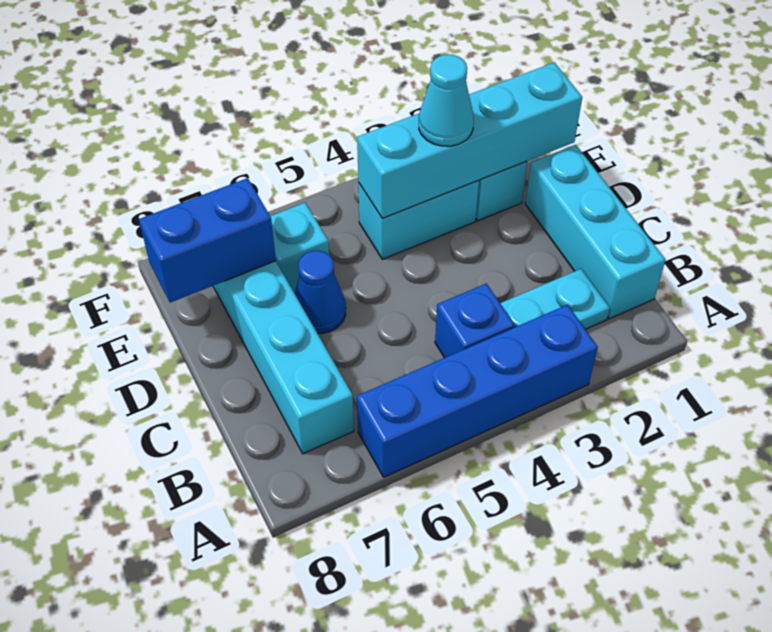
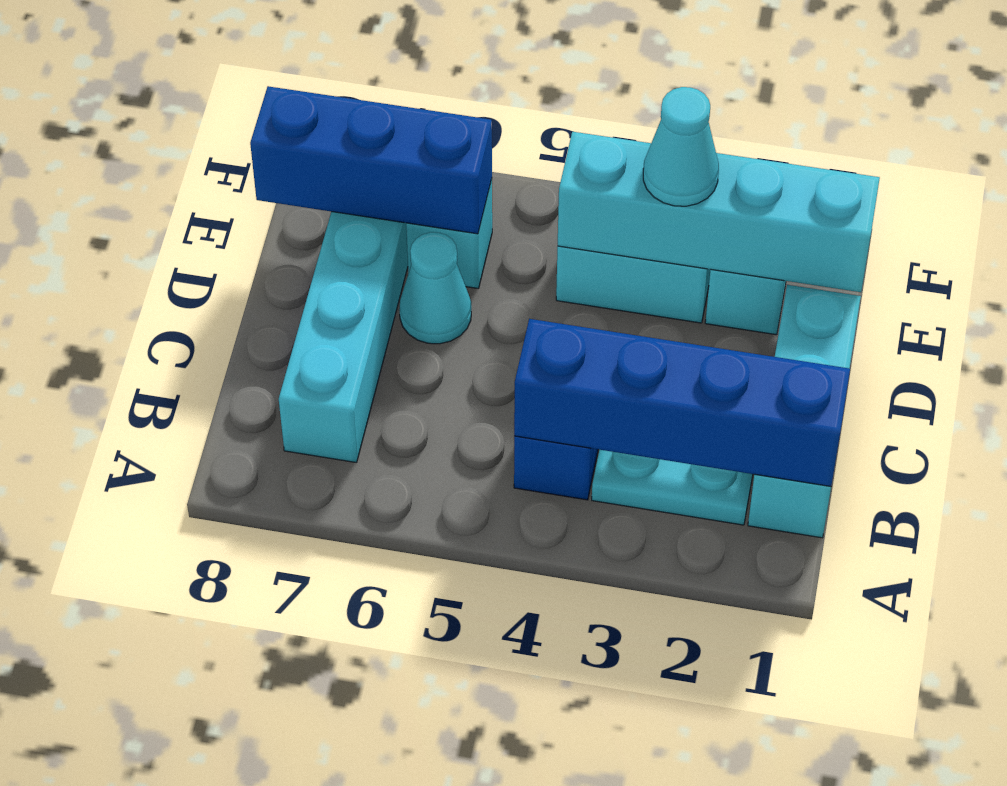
blue brick A3:A6 level 1 -> blue brick B1:B4 level 2
blue cone D6 level 1 -> cyan cone D6 level 1
blue brick E7:E8 level 2 -> blue brick E6:E8 level 2

